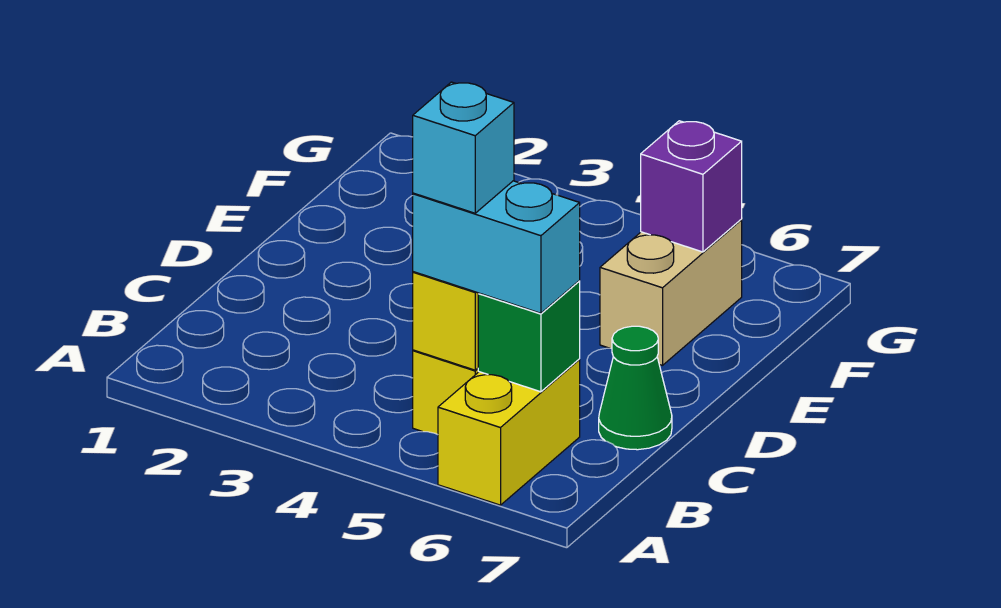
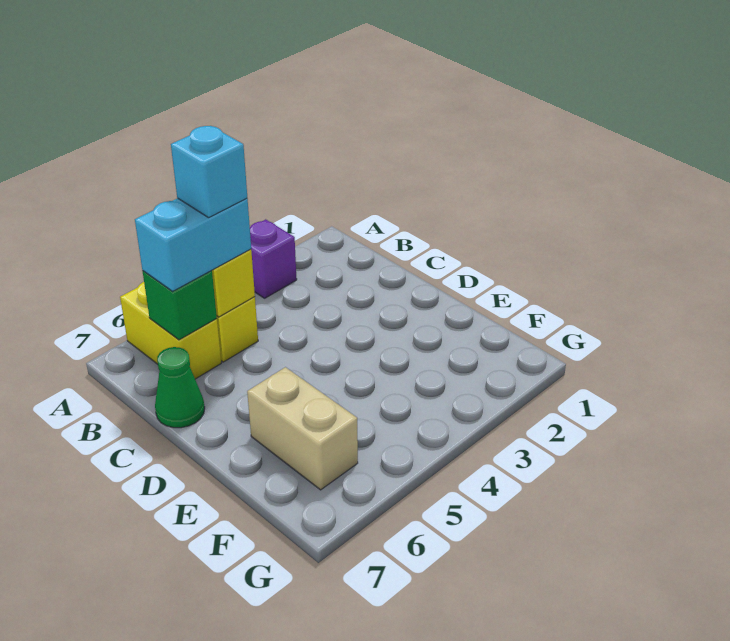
purple brick F6 level 2 -> purple brick A3 level 1

